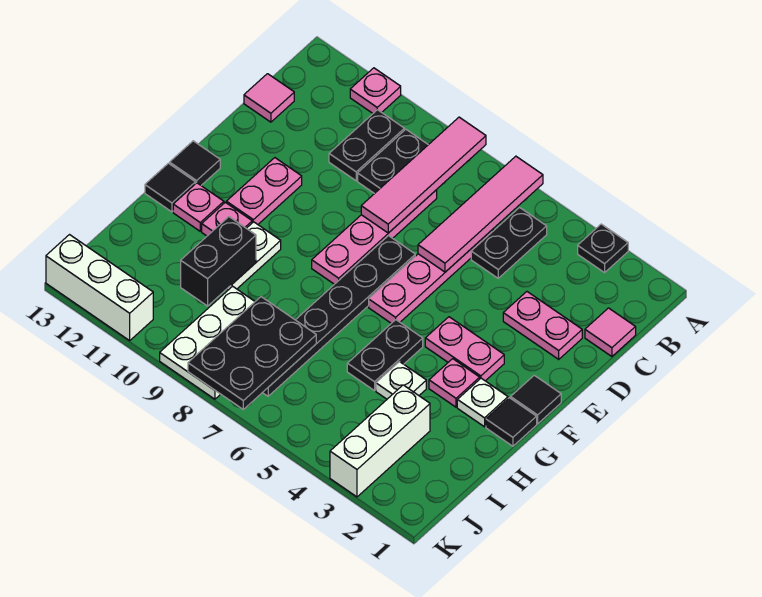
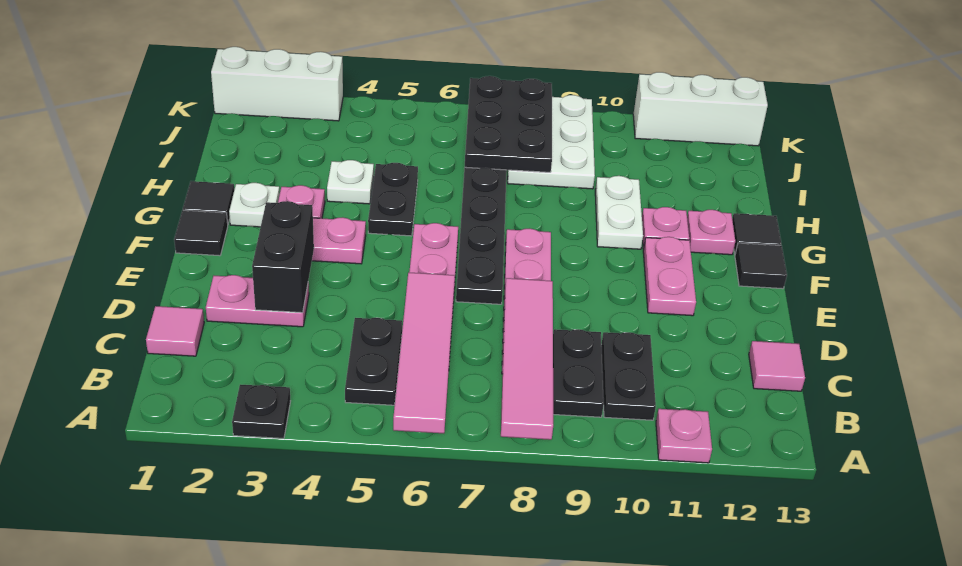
black brick H10:I10 level 2 -> black brick D3:E3 level 2
white brick I3:K3 level 1 -> white brick K1:K3 level 1

